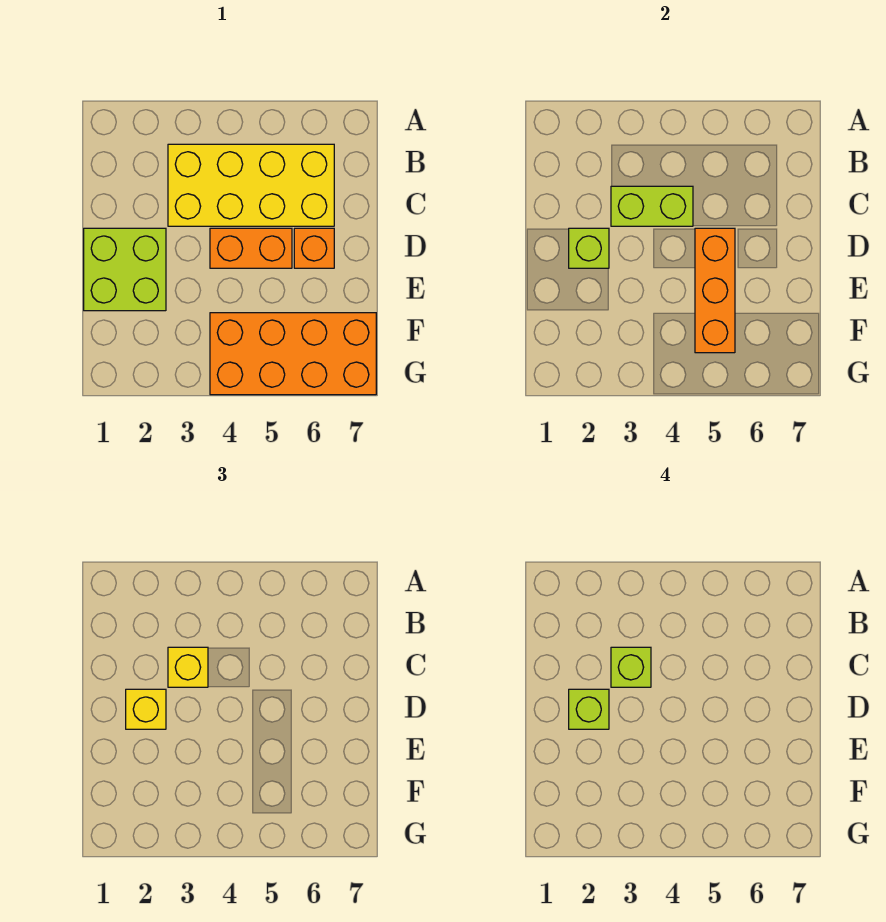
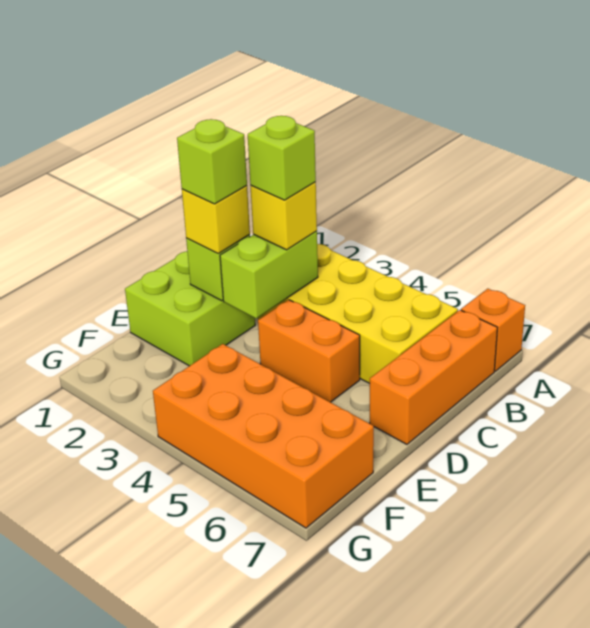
lime brick C3:C4 level 2 -> lime brick C3:D3 level 2
orange brick D5:F5 level 2 -> orange brick B7:D7 level 1
orange brick D6 level 1 -> orange brick A7 level 1

